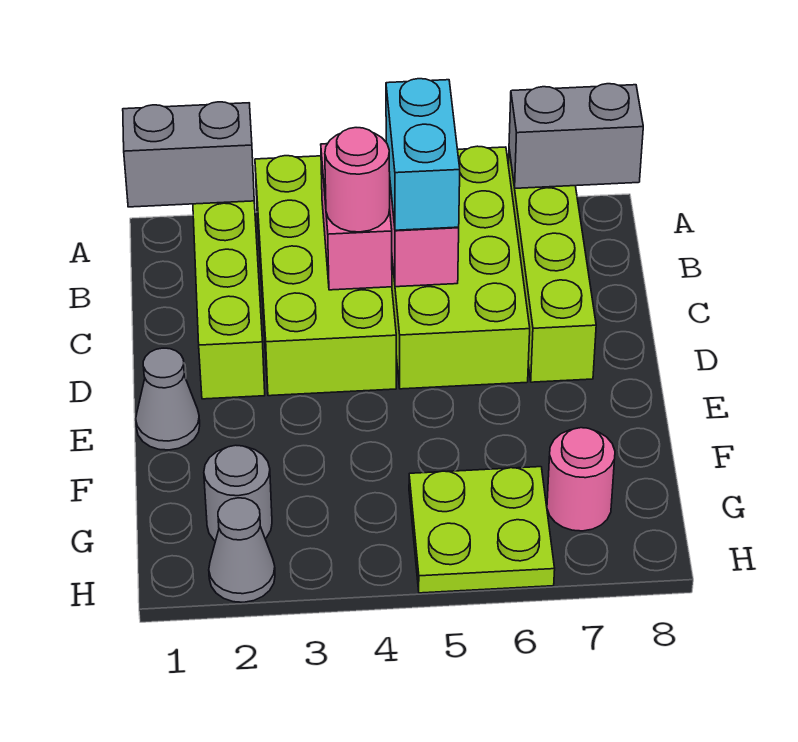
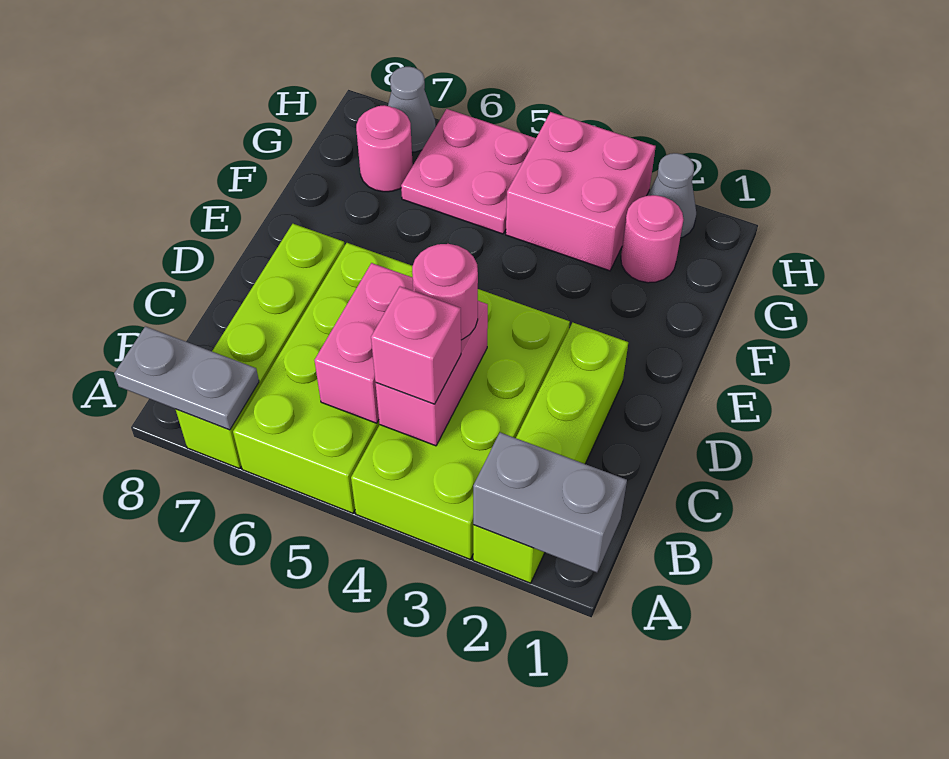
grey brick A7:A8 level 2 -> grey plate A7:A8 level 2
none -> pink brick B4 level 3
cyan brick B5:C5 level 3 -> none
grey cone E1 level 1 -> grey cone H7 level 1
grey round brick G2 level 1 -> pink round brick G2 level 1
none -> pink brick G3:H4 level 1
lime plate G5:H6 level 1 -> pink plate G5:H6 level 1

